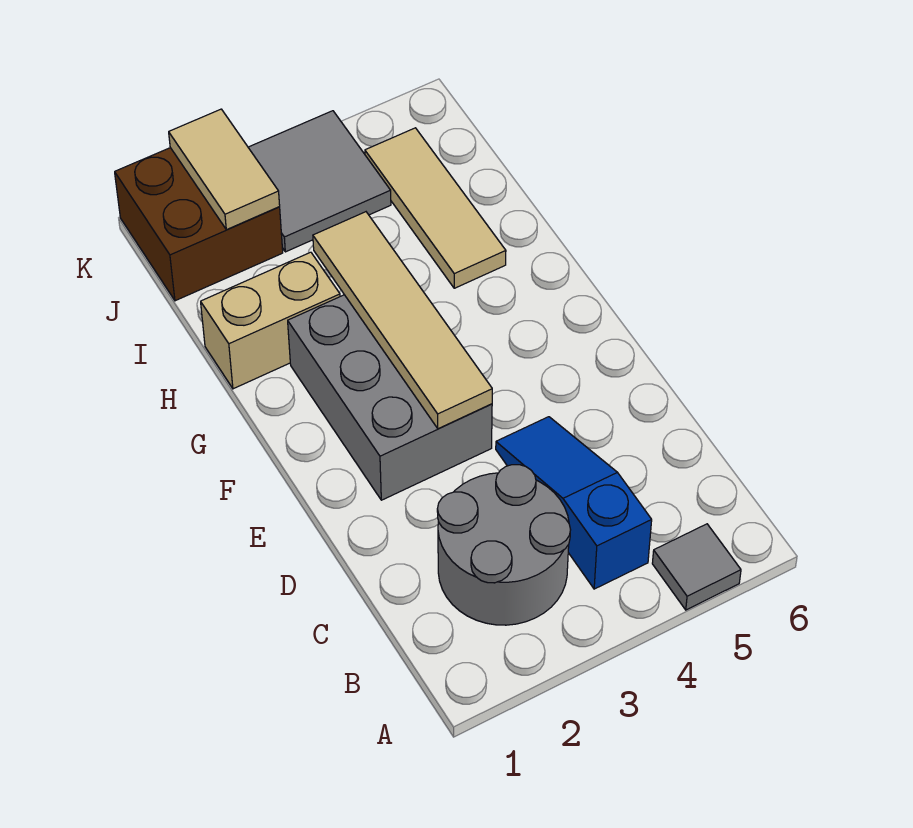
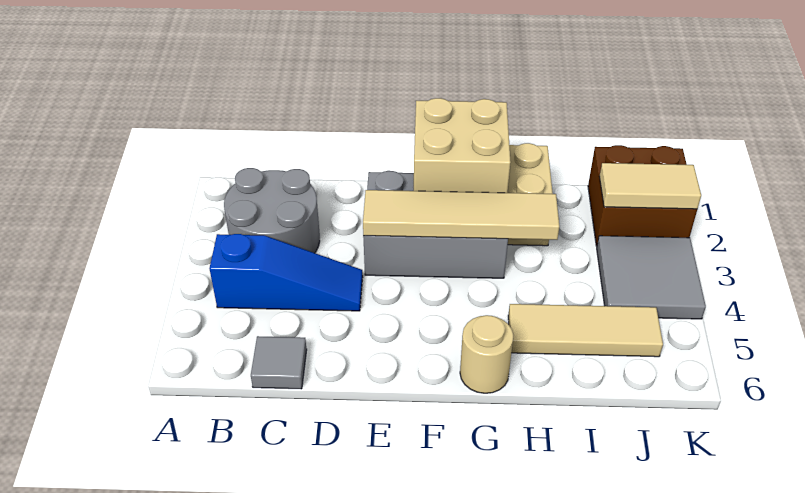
grey tile A5 level 1 -> grey tile C6 level 1
none -> tan brick F1:G2 level 2
none -> tan round brick G6 level 1

